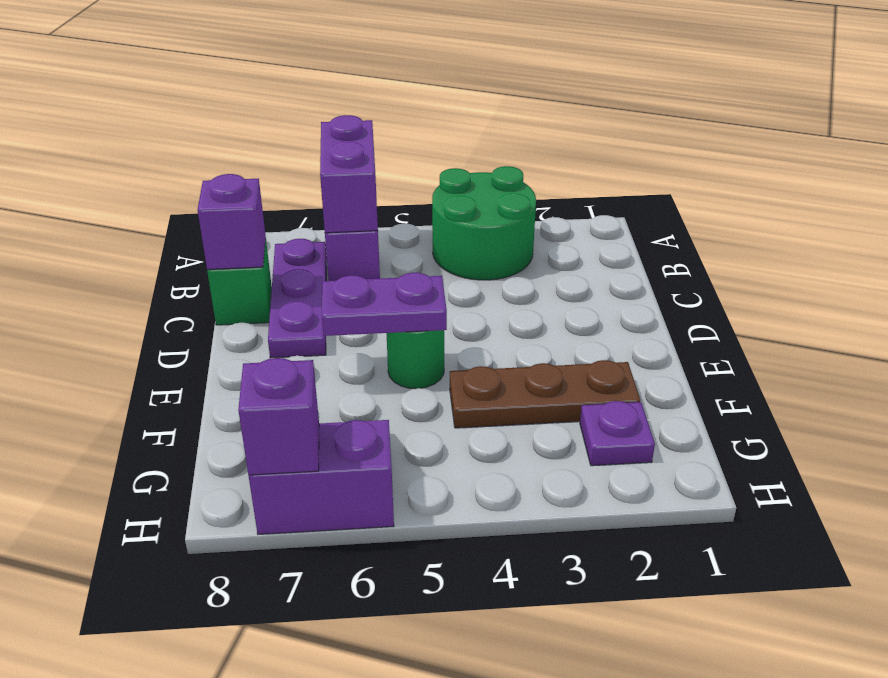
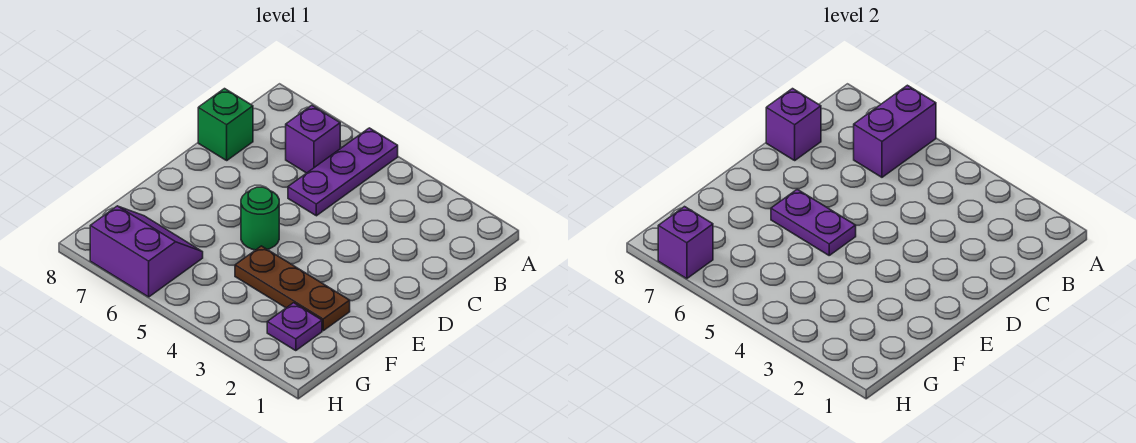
green round brick A3:B4 level 1 -> none
purple plate B7:D7 level 1 -> purple plate A5:C5 level 1

